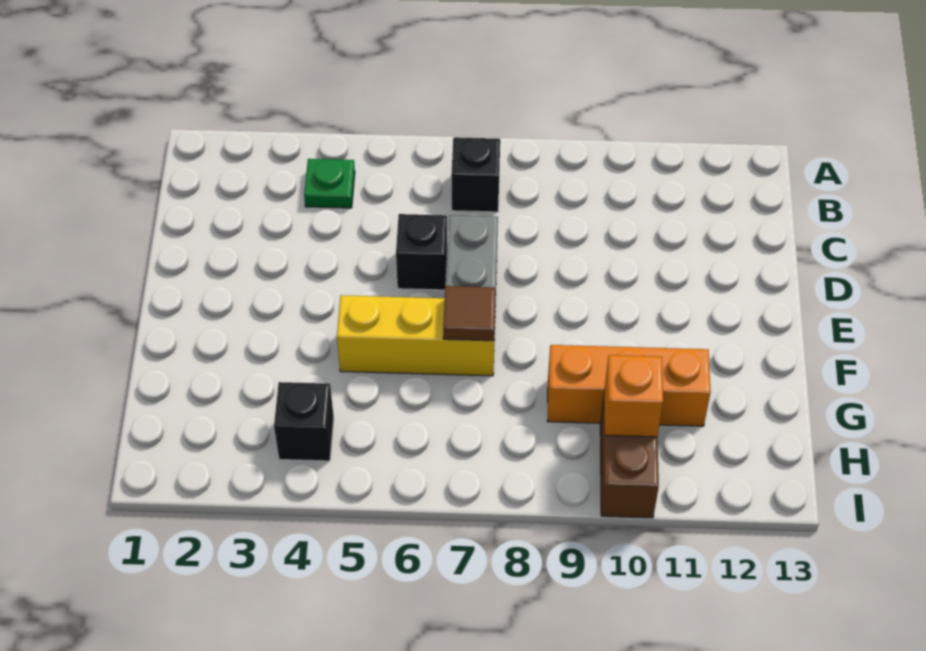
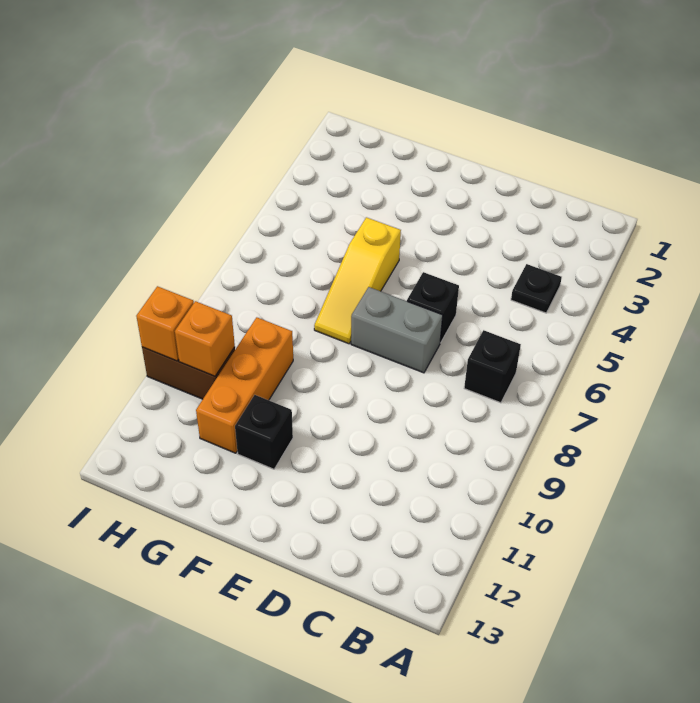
green plate B4 level 1 -> black plate B4 level 1
yellow brick F5:F7 level 1 -> yellow slope F5:F7 level 1 top 5
brown tile F7 level 2 -> none
black brick H4 level 1 -> black brick F11 level 1
none -> orange brick I10 level 2

